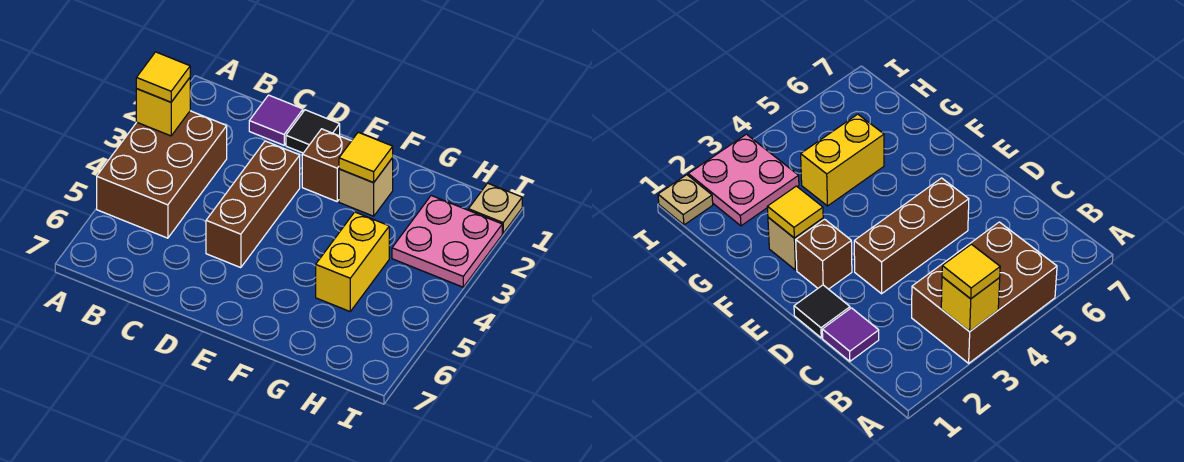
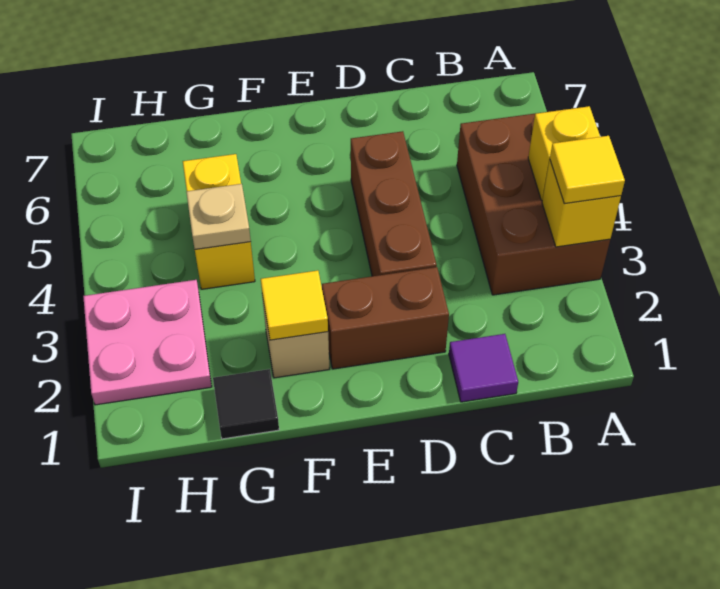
none -> yellow brick A4 level 2
black tile D1 level 1 -> black tile G1 level 1
brown brick E2 level 1 -> brown brick D2:E2 level 1
tan plate I1 level 1 -> tan plate G4 level 2

